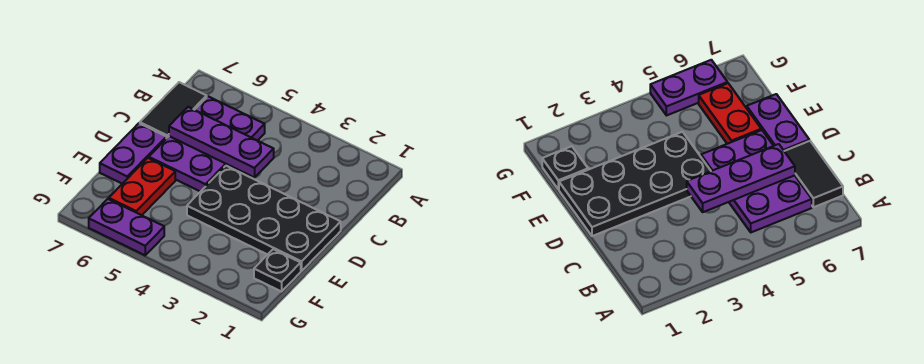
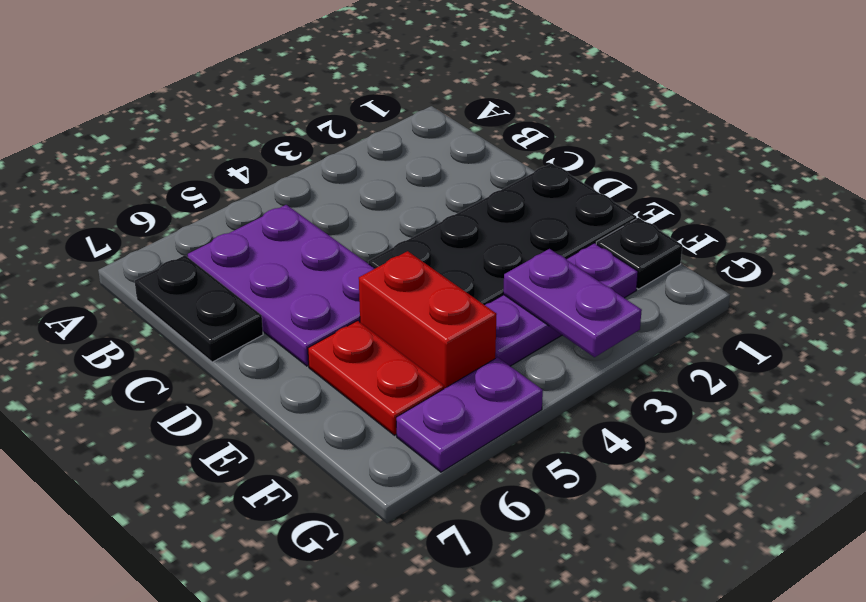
black tile B7:C7 level 1 -> black plate B7:C7 level 1
purple plate C4:C6 level 2 -> purple plate F2:F4 level 1
purple plate D7:E7 level 1 -> purple plate F3:G3 level 2
none -> red brick E5:F5 level 1

